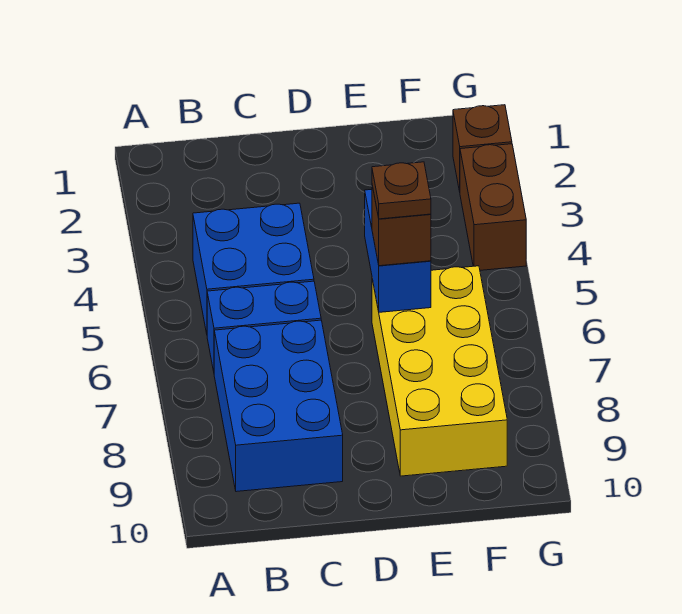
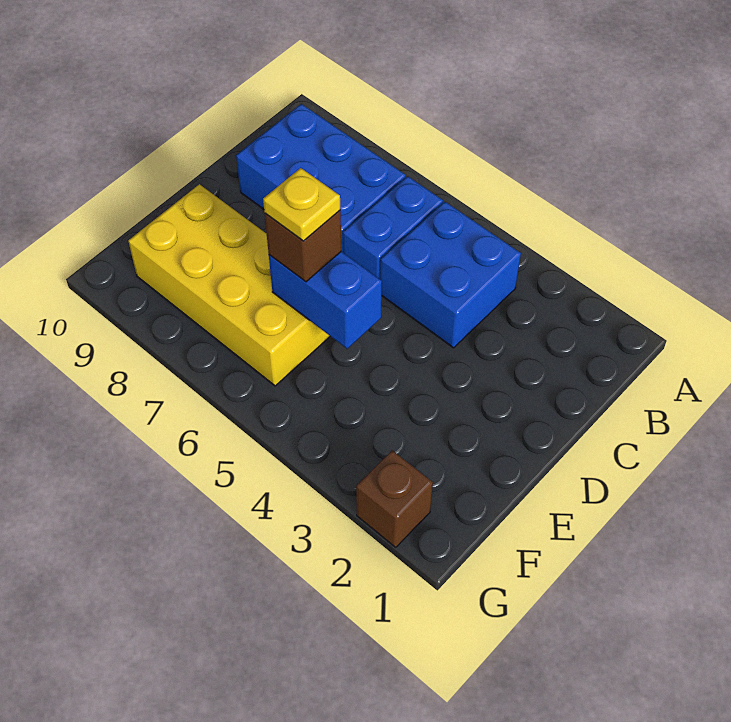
brown plate E6 level 4 -> yellow plate E6 level 4
brown brick G3:G4 level 1 -> none

